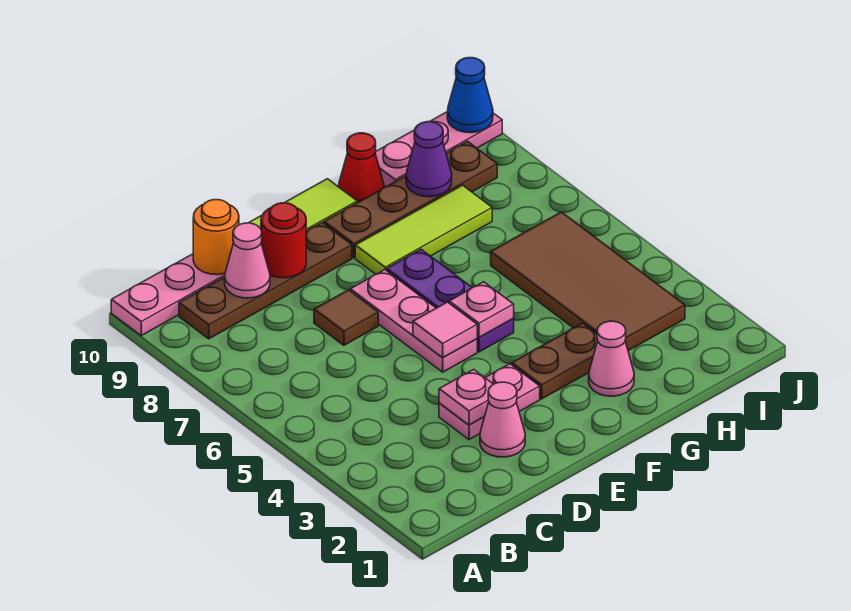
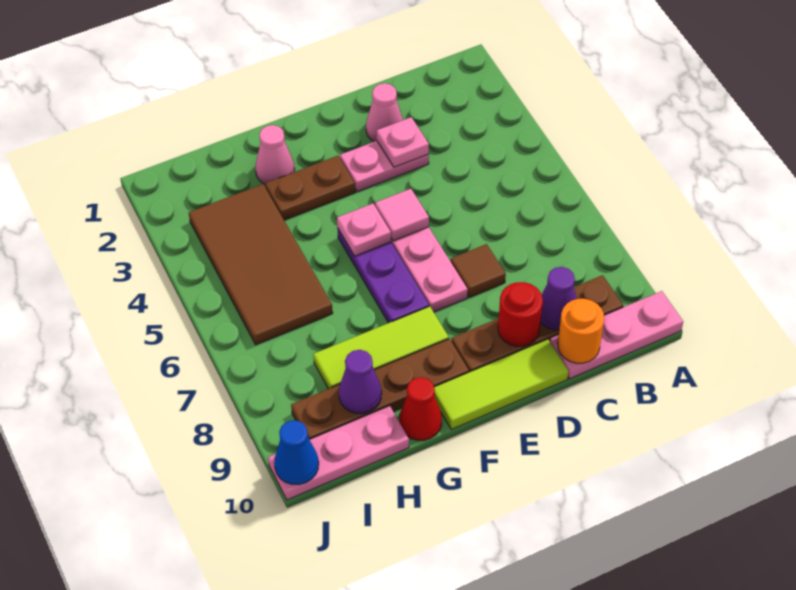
pink cone C9 level 2 -> purple cone C9 level 2

